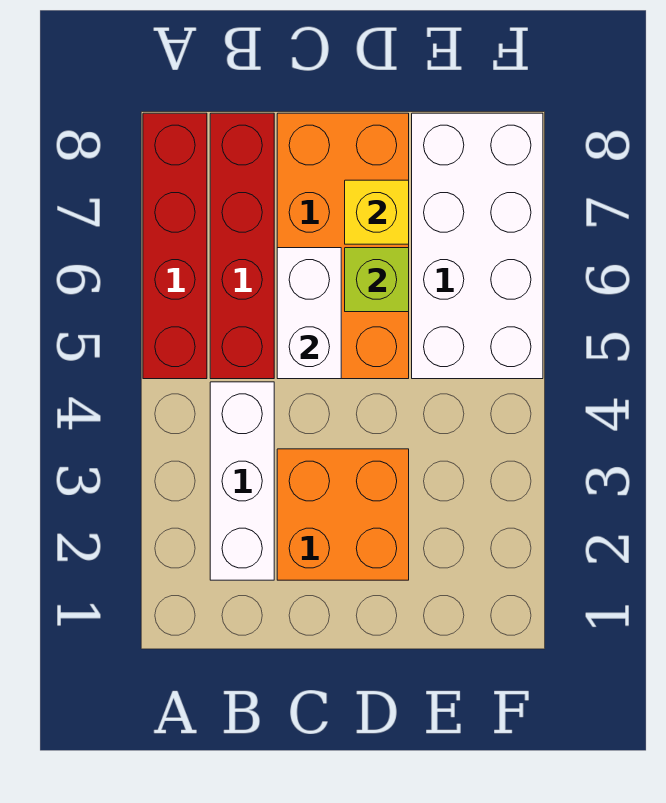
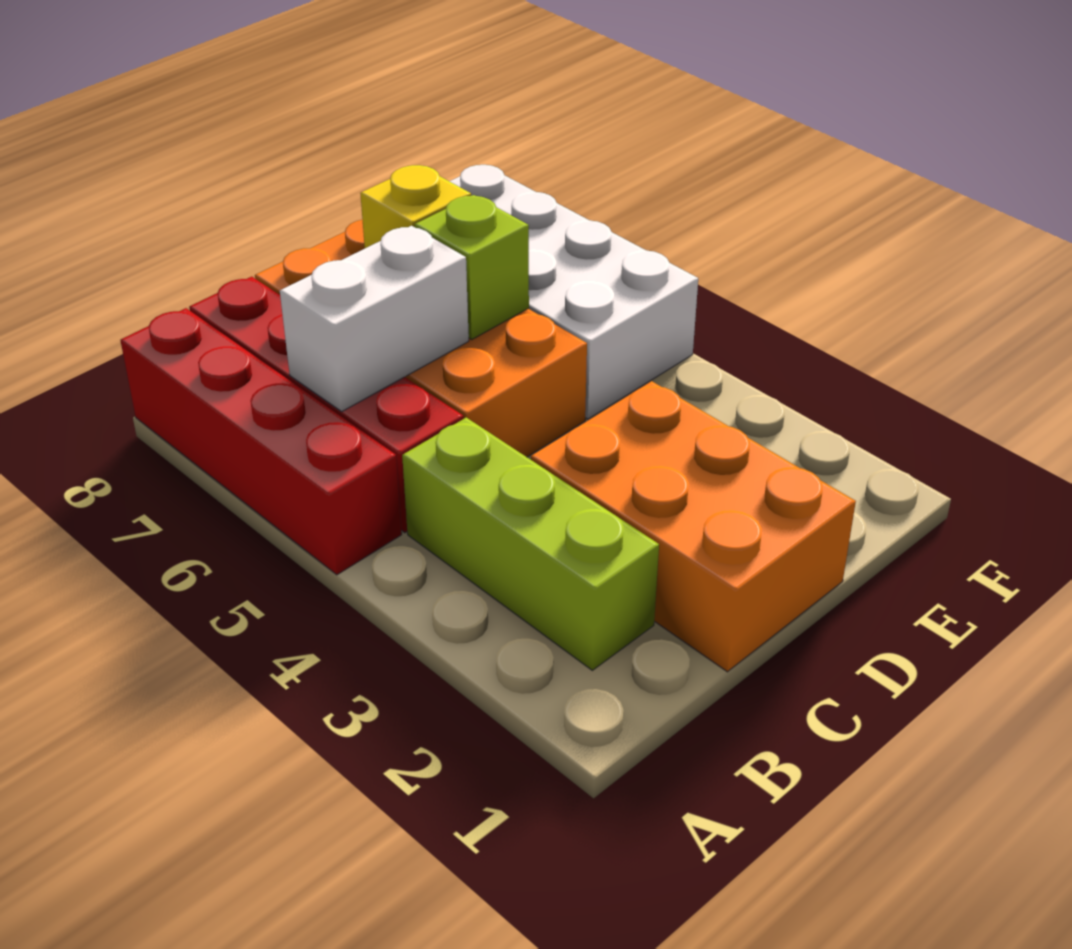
white brick B2:B4 level 1 -> lime brick B2:B4 level 1
orange brick C2:D3 level 1 -> orange brick C1:D3 level 1
white brick C5:C6 level 2 -> white brick B6:C6 level 2

